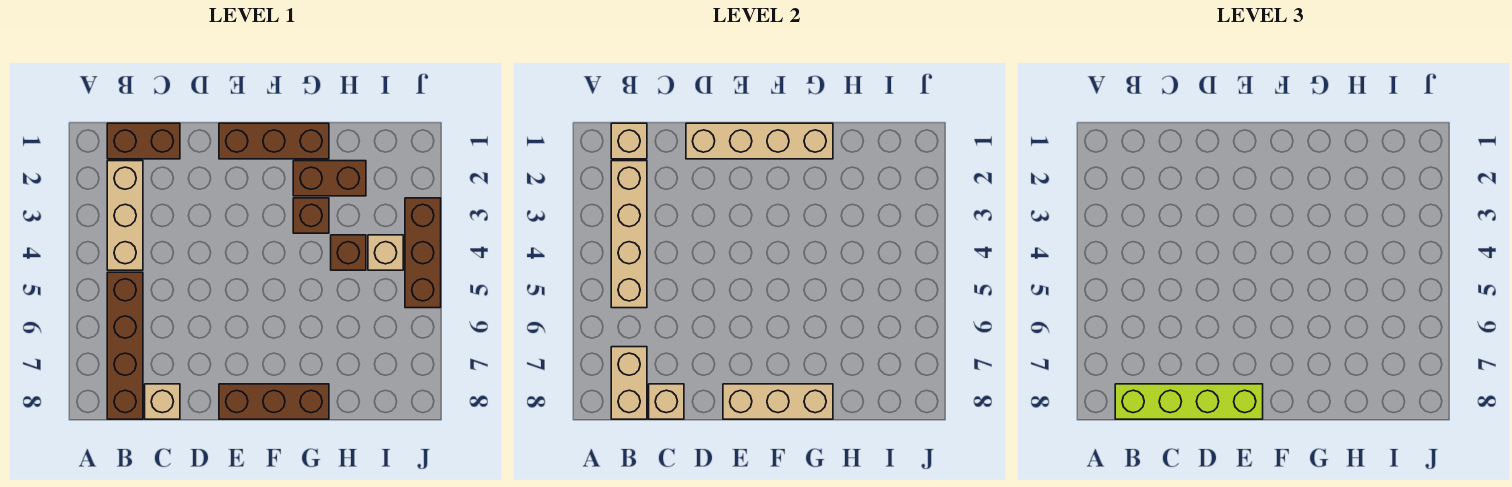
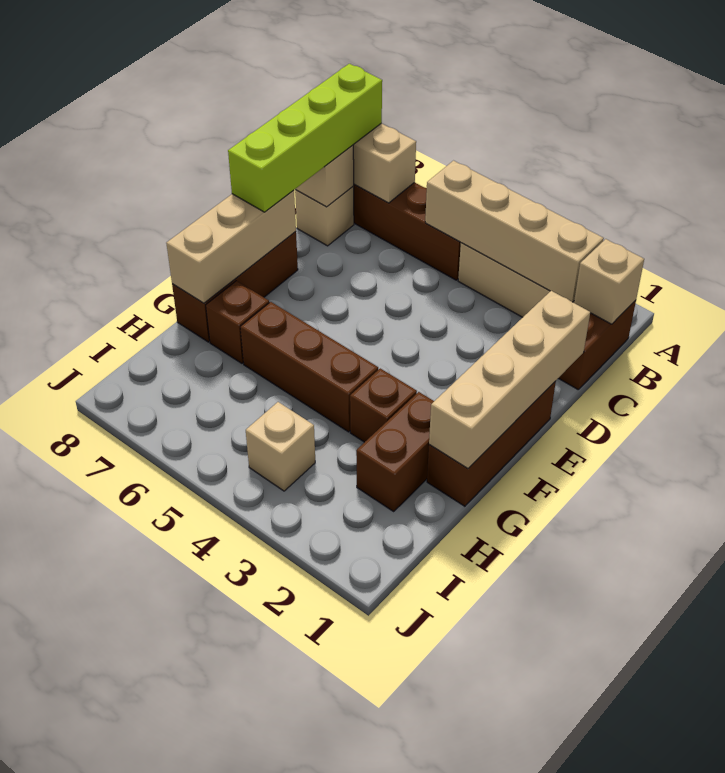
brown brick H4 level 1 -> brown brick G7 level 1
brown brick J3:J5 level 1 -> brown brick G4:G6 level 1

